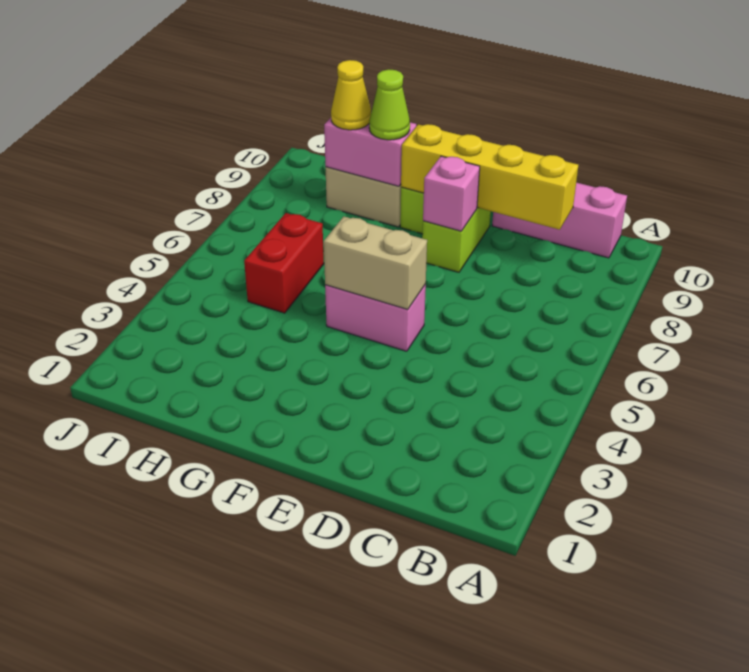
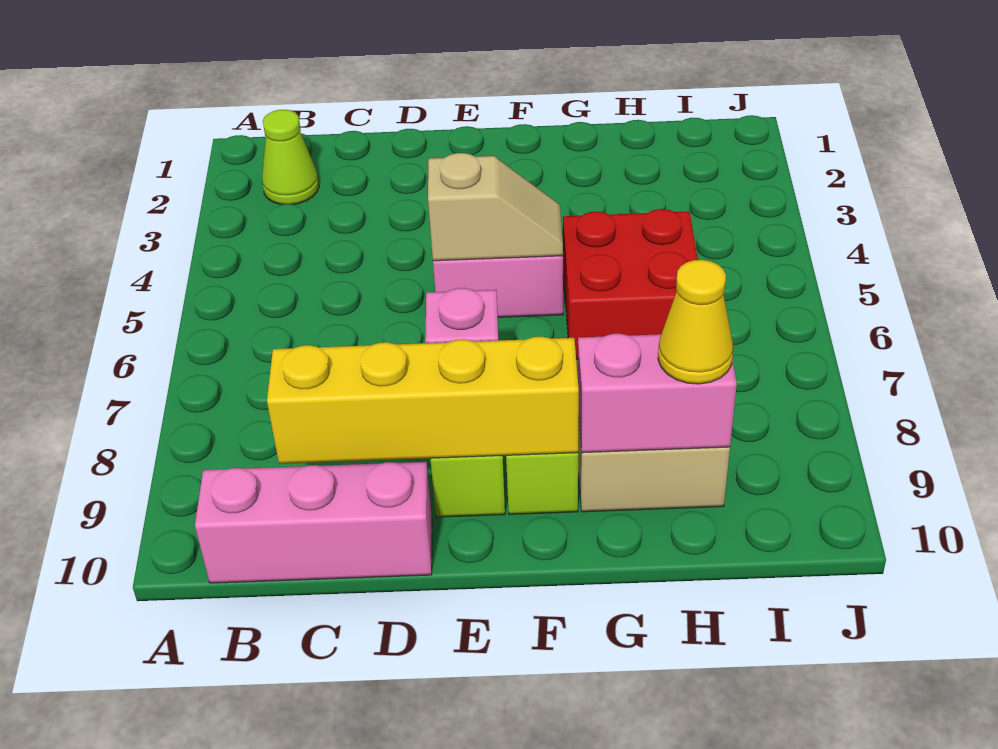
tan brick E5:F5 level 2 -> tan slope E5:F5 level 2 top E
lime cone G9 level 3 -> lime cone B2 level 1
red brick H5:H6 level 1 -> red brick G5:H6 level 1

